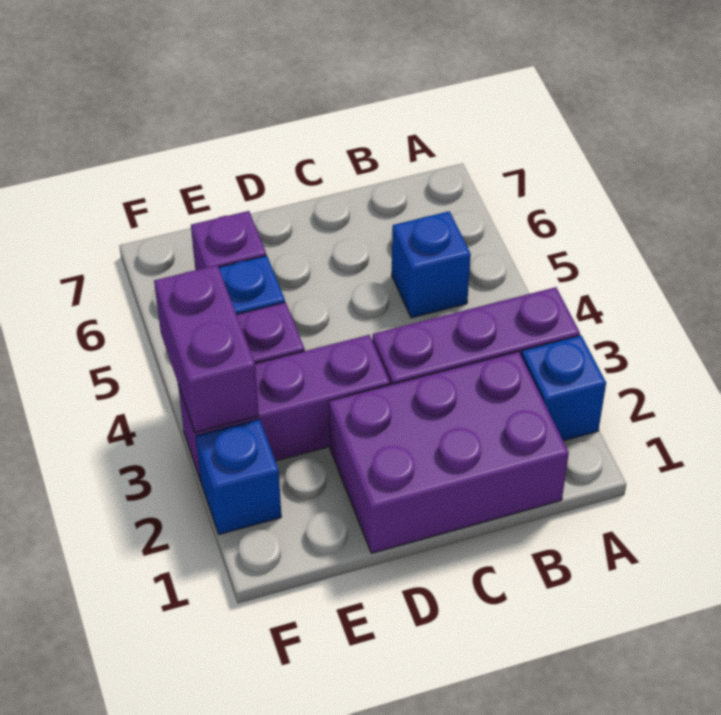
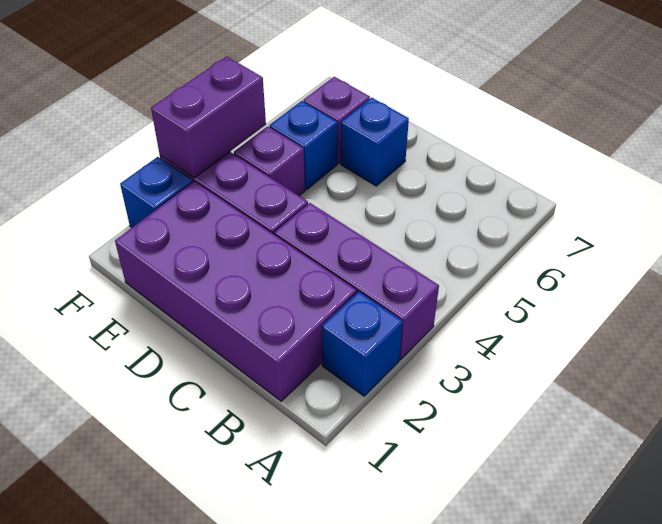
purple brick B1:D2 level 1 -> purple brick B1:E2 level 1
blue brick B5 level 1 -> blue brick D6 level 1

